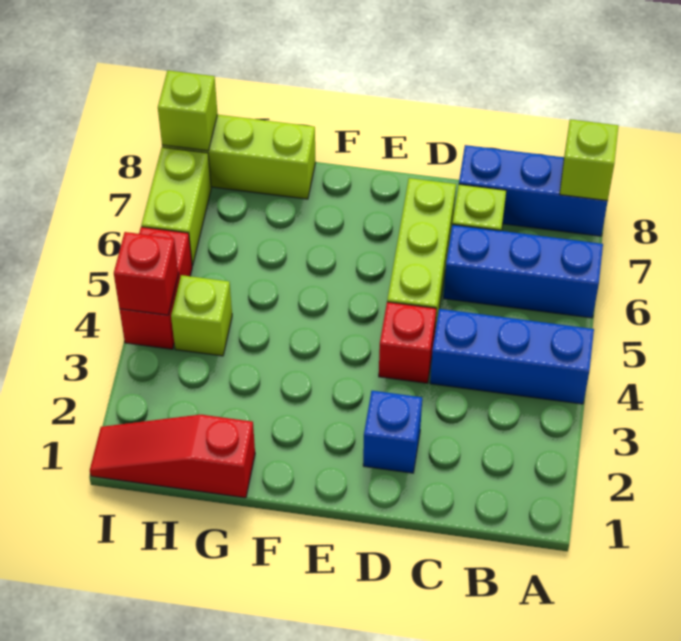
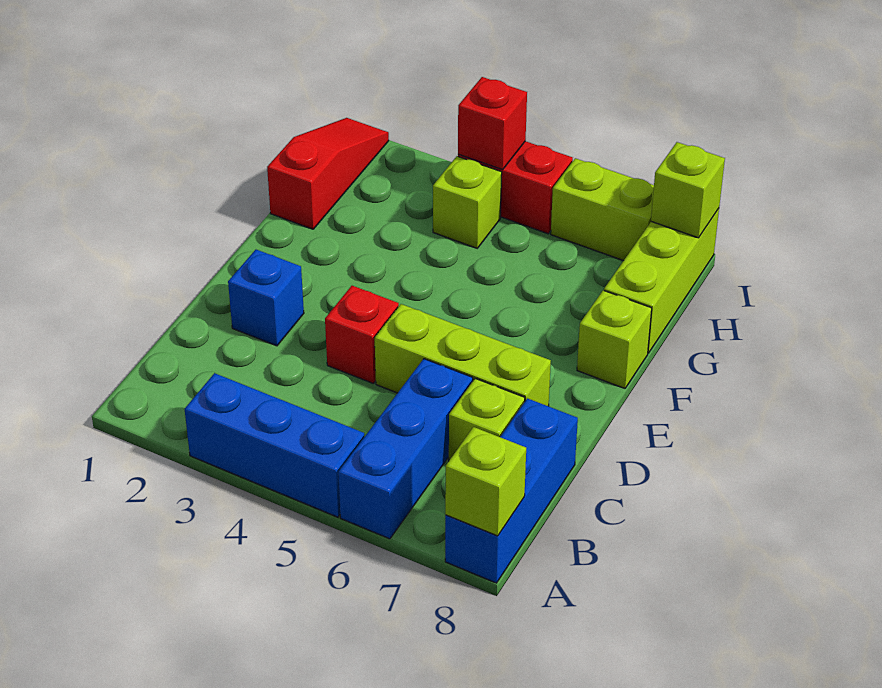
blue brick A4:C4 level 1 -> blue brick A3:A5 level 1
none -> lime brick F8 level 1

